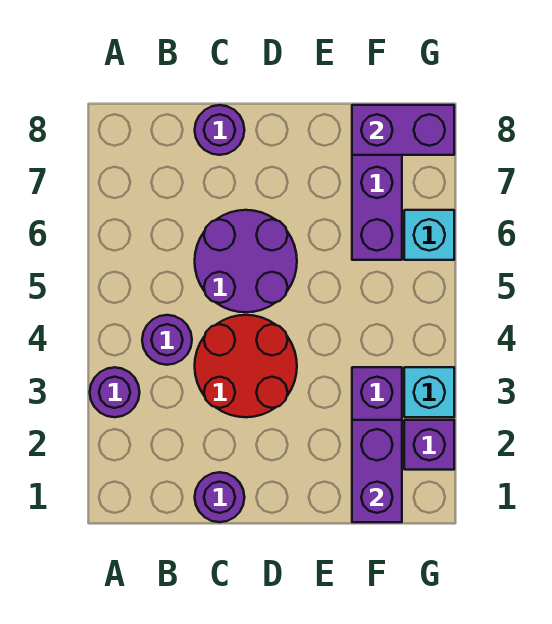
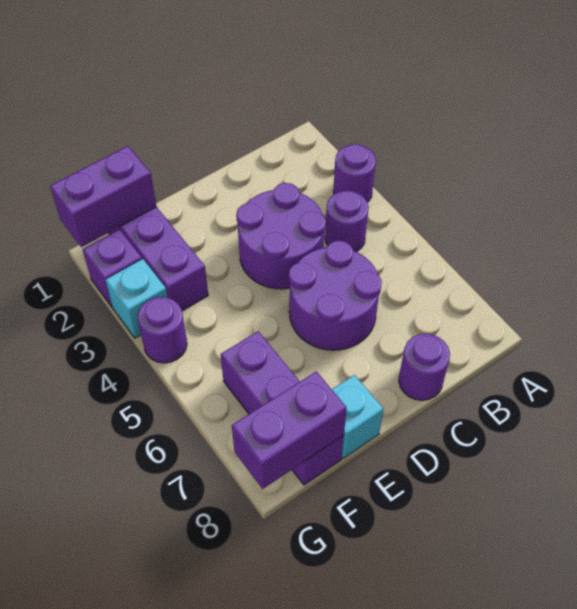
purple round brick C1 level 1 -> purple round brick G4 level 1
red round brick C3:D4 level 1 -> purple round brick C3:D4 level 1
purple brick F1:F2 level 2 -> purple brick F1:G1 level 2
cyan brick G6 level 1 -> cyan brick E8 level 1

